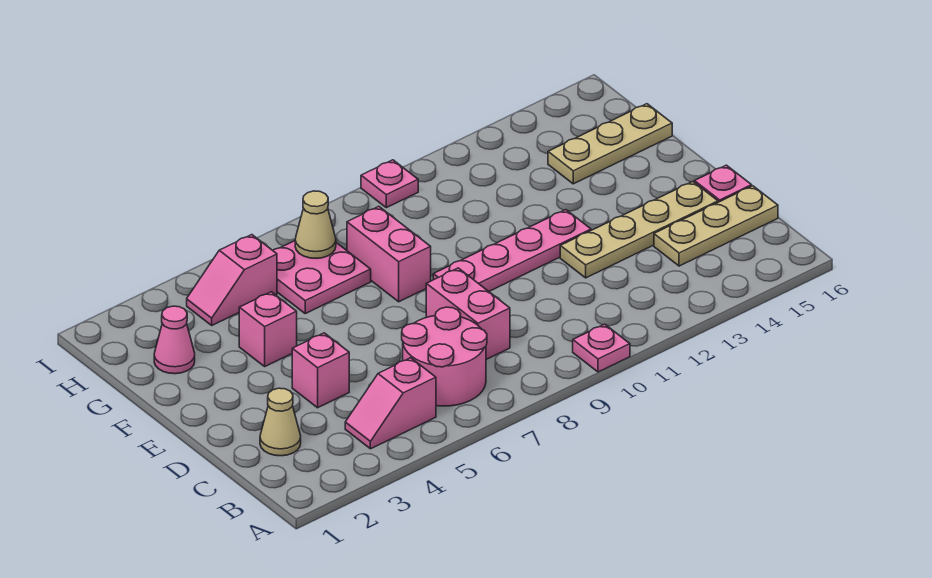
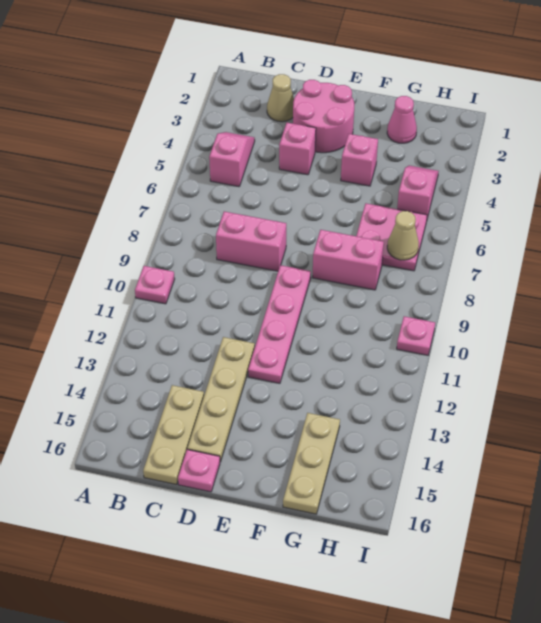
pink round brick B6:C7 level 1 -> pink round brick D2:E3 level 1

